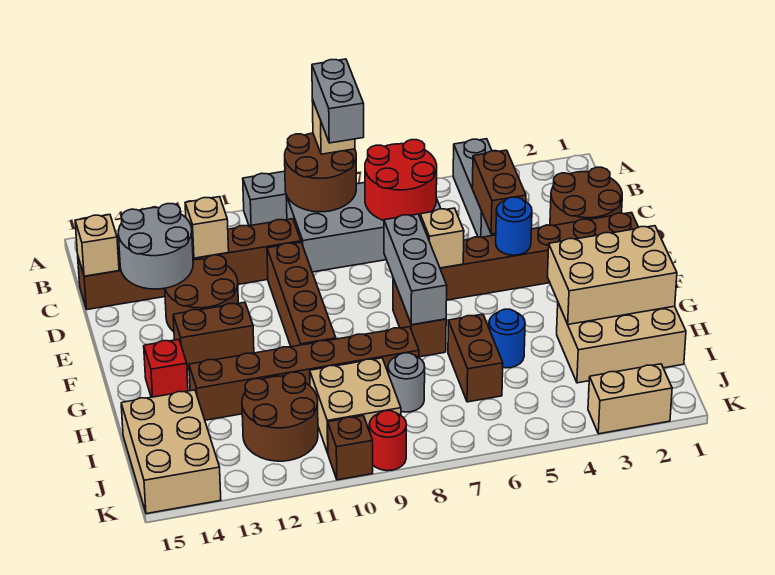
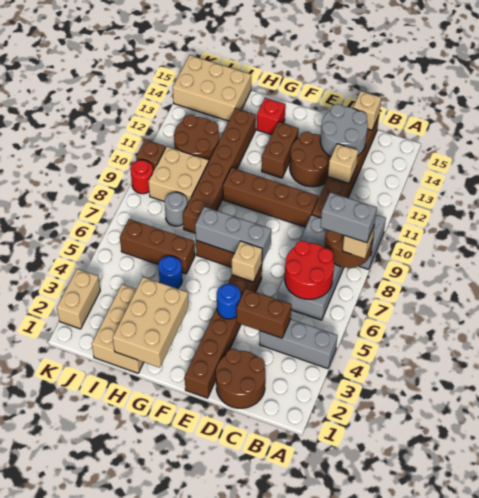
brown brick H6:I6 level 1 -> brown brick H6:J6 level 1

